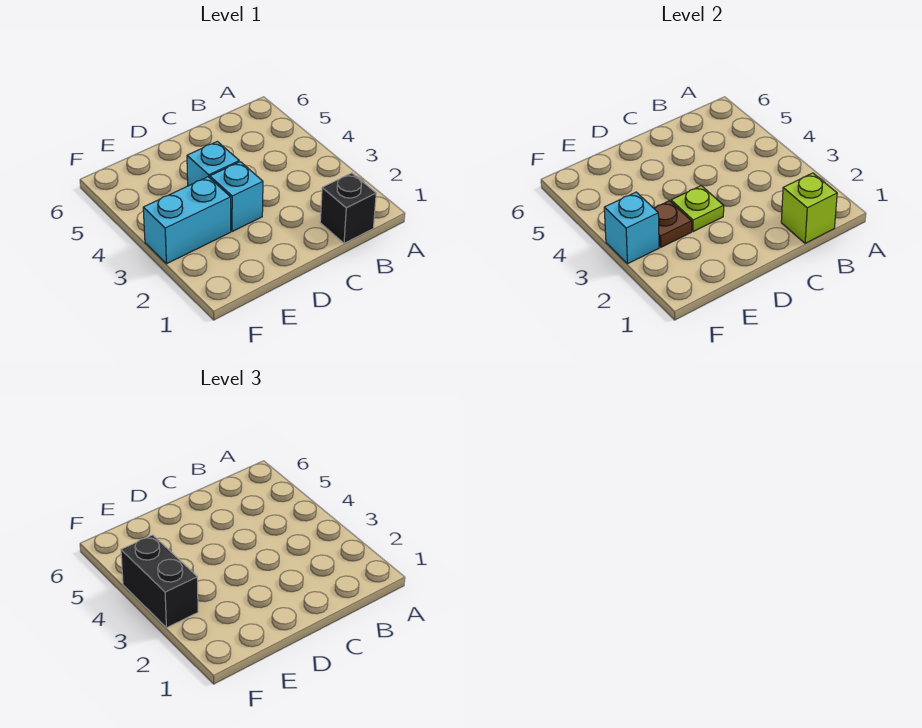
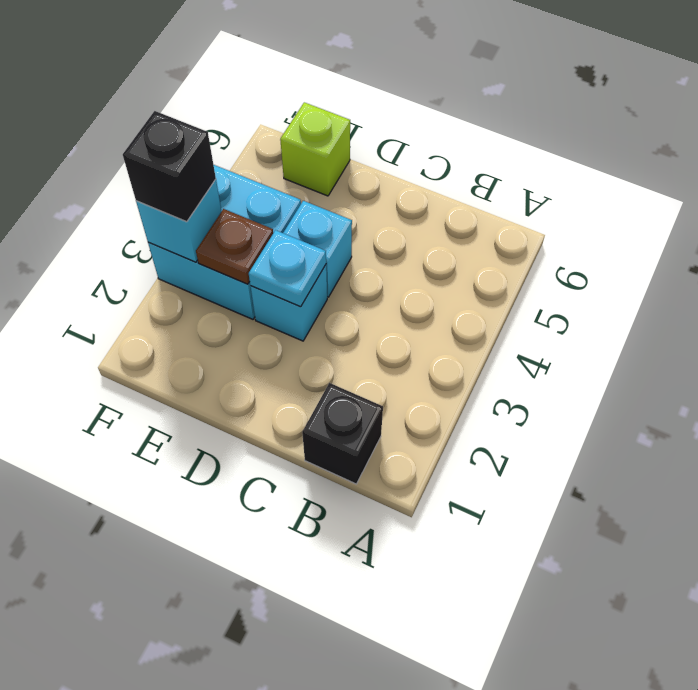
lime brick B1 level 2 -> lime brick E6 level 1
lime plate D3 level 2 -> cyan plate D3 level 2
cyan brick E3:F3 level 1 -> cyan brick E3:F4 level 1
black brick F3:F4 level 3 -> black brick F3 level 3

